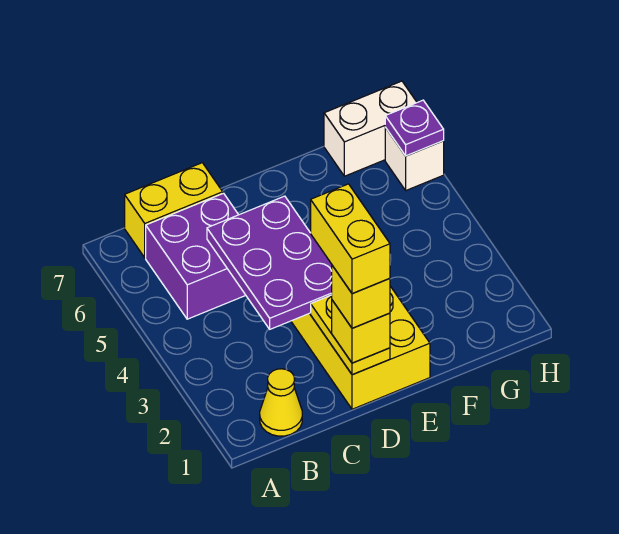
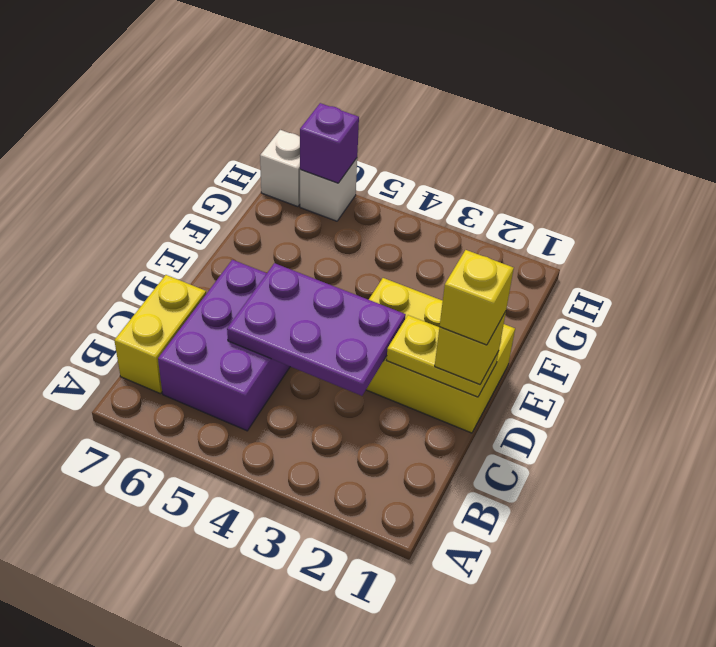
yellow cone B1 level 1 -> none
purple brick B5:C6 level 1 -> purple brick B5:D6 level 1
yellow brick D1:D2 level 5 -> none
white brick G7:H7 level 1 -> white brick H7 level 1
purple plate H6 level 2 -> purple brick H6 level 2

